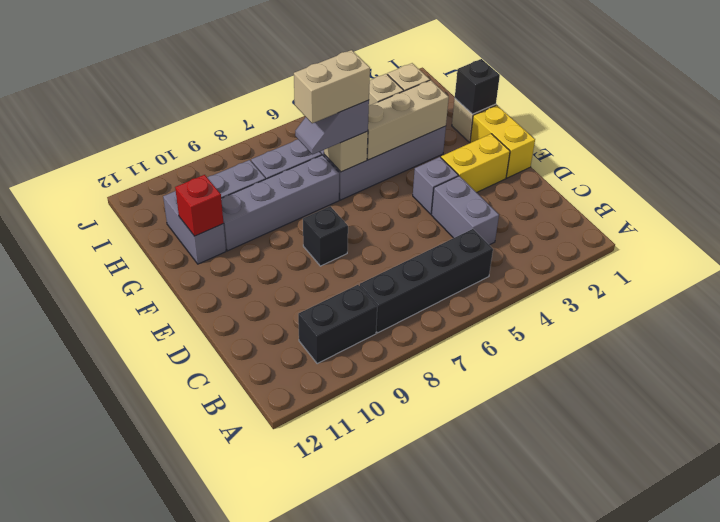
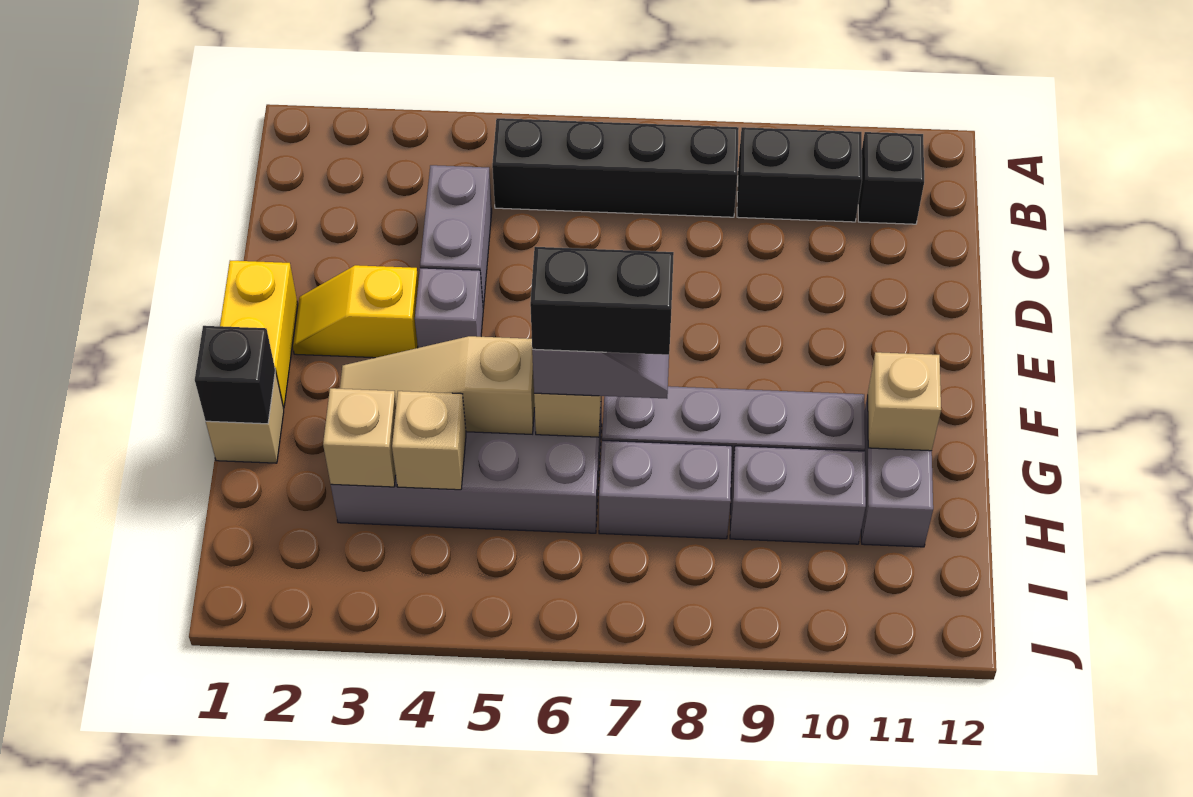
yellow brick E2:E3 level 1 -> yellow slope E2:E3 level 1 top 3
black brick E8 level 1 -> black brick B11 level 1
tan brick G3:G5 level 2 -> tan slope G3:G5 level 2 top 5
tan brick G6:G7 level 4 -> black brick G6:G7 level 4
red brick G11 level 2 -> tan brick G11 level 2

